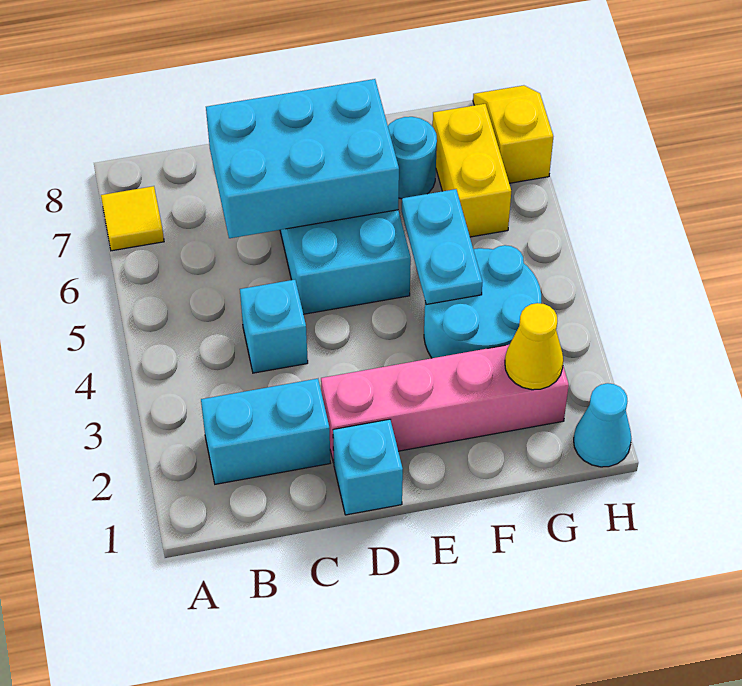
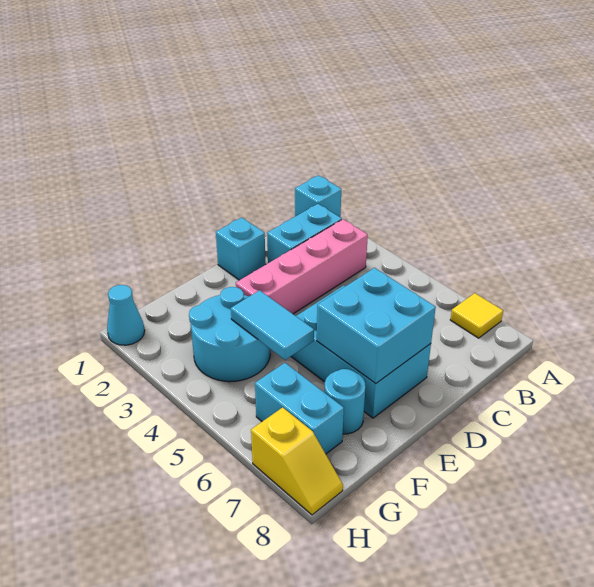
cyan brick C4 level 1 -> cyan brick A1 level 1
cyan brick C6:E7 level 2 -> cyan brick D6:E7 level 2
pink brick D2:G2 level 1 -> pink brick B3:E3 level 1
cyan plate F4:F5 level 2 -> cyan tile F4:F5 level 2
yellow cone G2 level 2 -> none
yellow brick G6:G7 level 1 -> cyan brick G6:G7 level 1

